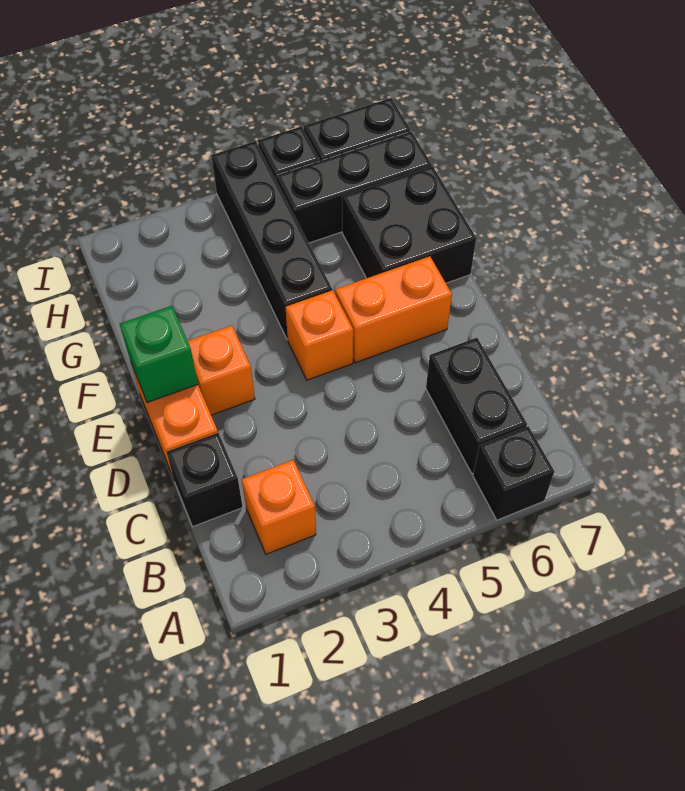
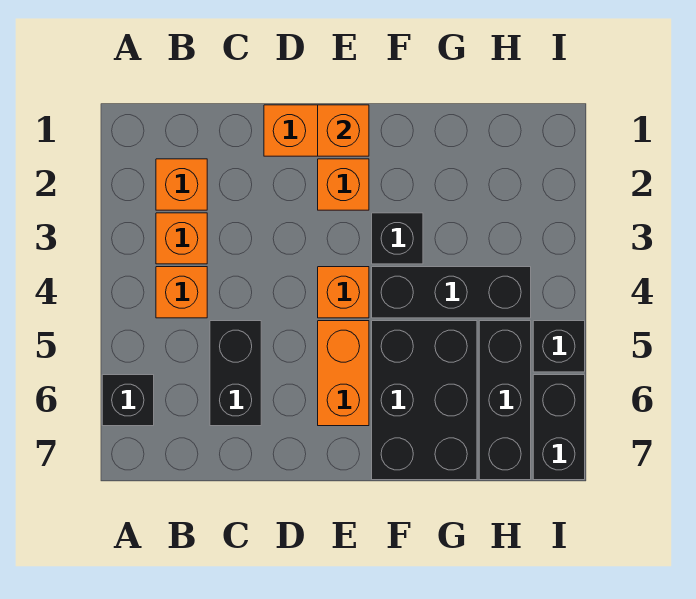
none -> orange brick B3 level 1
none -> orange brick B4 level 1
black brick B6:C6 level 1 -> black brick C5:C6 level 1
black brick C1 level 1 -> black brick F3 level 1
green brick E1 level 2 -> orange brick E1 level 2
black brick F4:I4 level 1 -> black brick F4:H4 level 1
black brick F6:G7 level 1 -> black brick F5:G7 level 1

